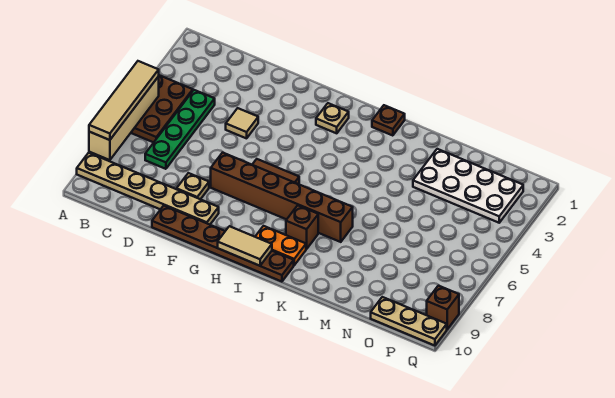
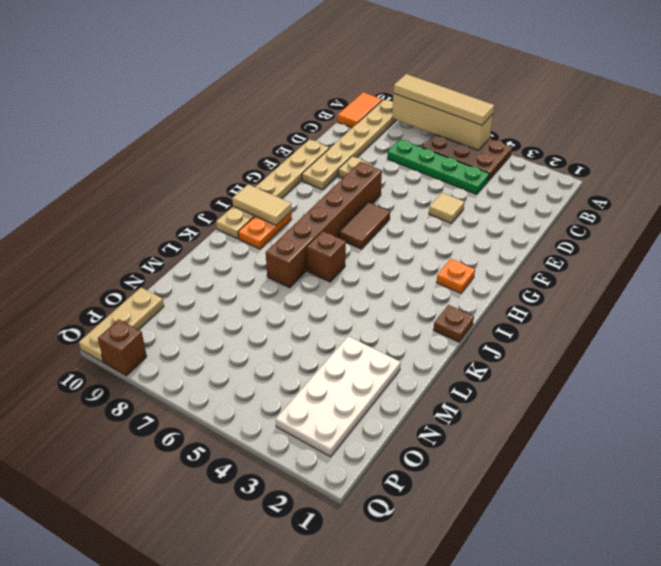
none -> orange tile A10:B10 level 1
brown plate E10:J10 level 1 -> tan plate E10:J10 level 1
tan plate H2 level 1 -> orange plate H2 level 1
tan tile H10:I10 level 2 -> tan tile I9:I10 level 2
brown brick J8 level 1 -> brown brick J6 level 1

